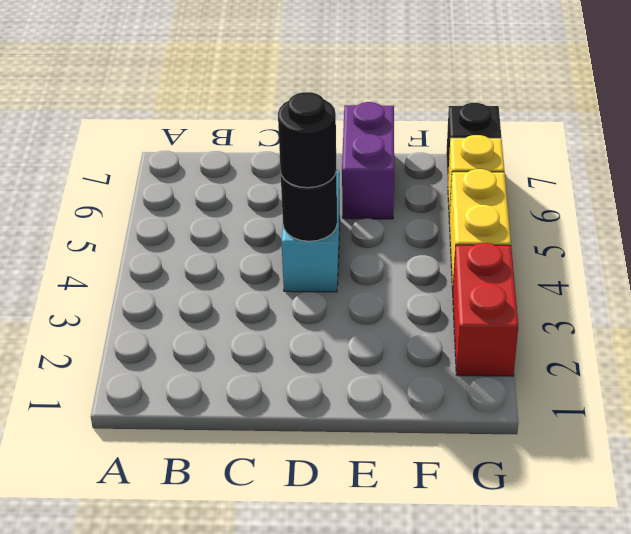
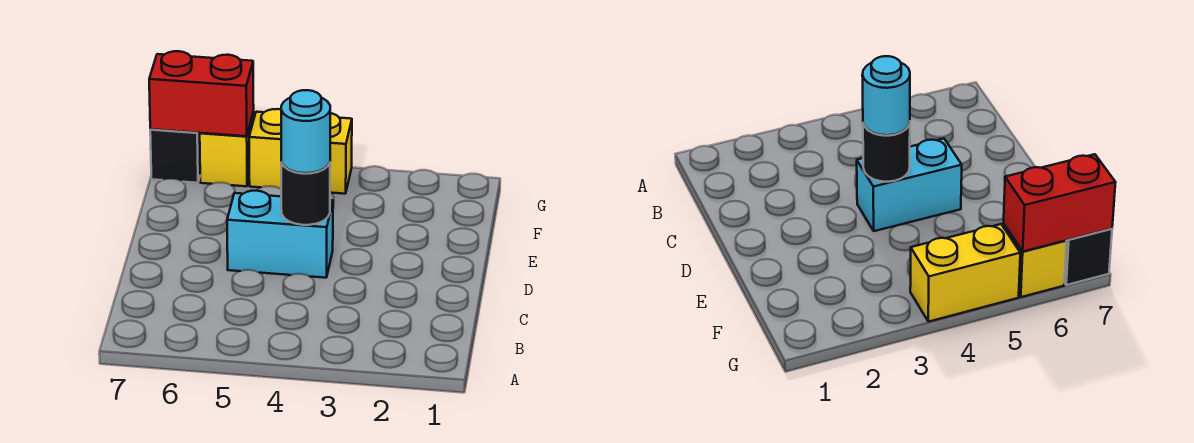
black round brick D4 level 3 -> cyan round brick D4 level 3
purple brick E6:E7 level 1 -> none
red brick G2:G3 level 1 -> red brick G6:G7 level 2

